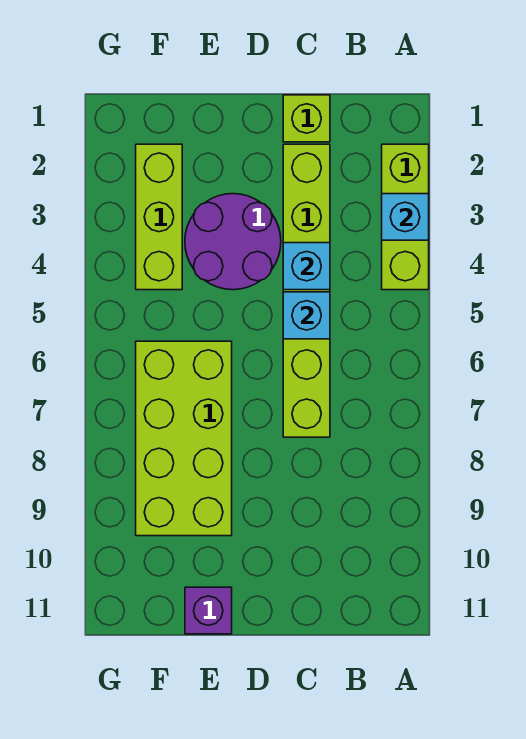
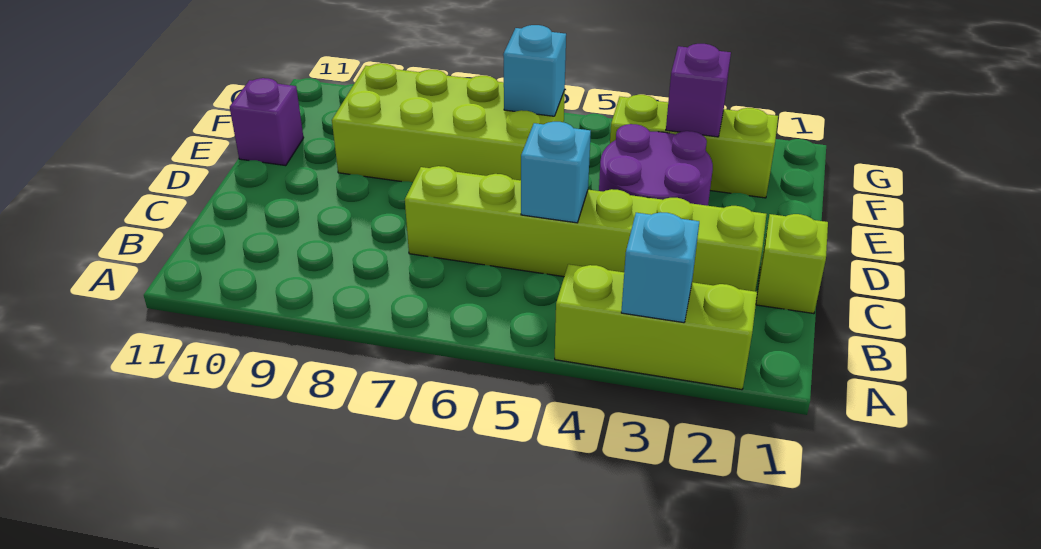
cyan brick C4 level 2 -> cyan brick F6 level 2
none -> purple brick F3 level 2

